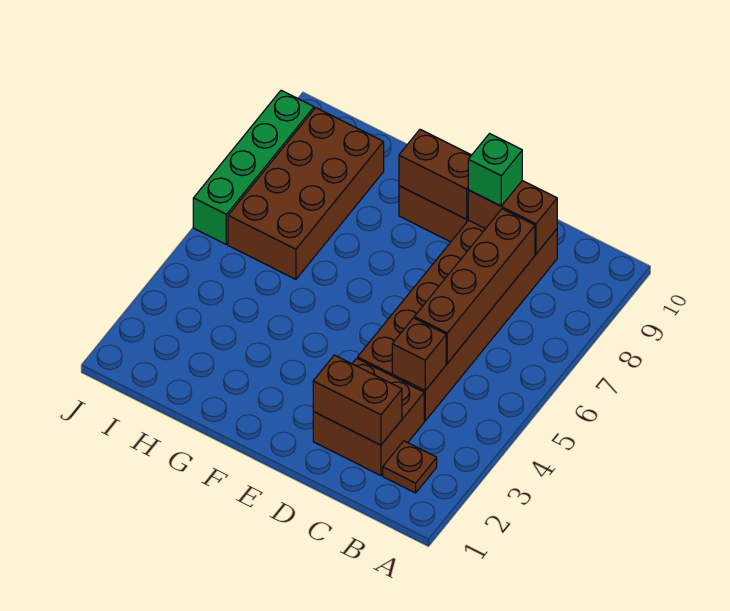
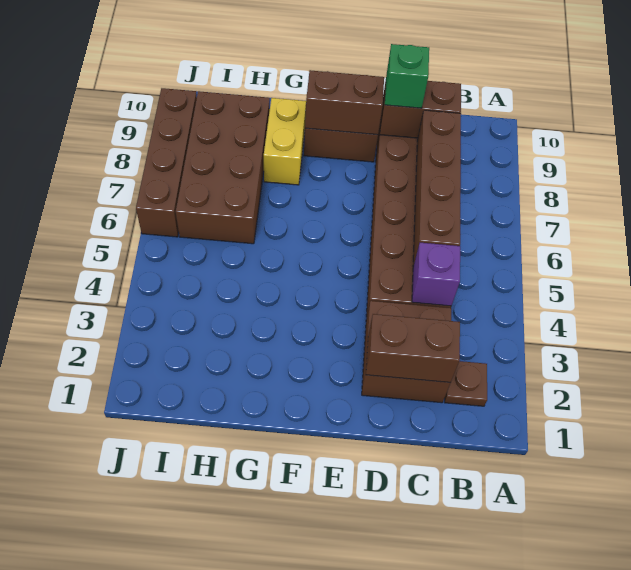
brown brick C4 level 2 -> purple brick C4 level 2
none -> yellow brick G8:G9 level 1
green brick J6:J9 level 1 -> brown brick J6:J9 level 1

